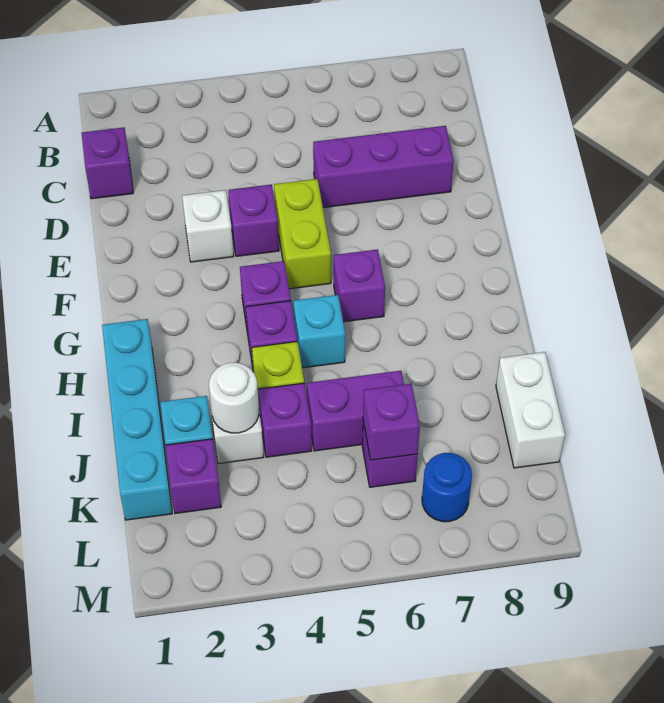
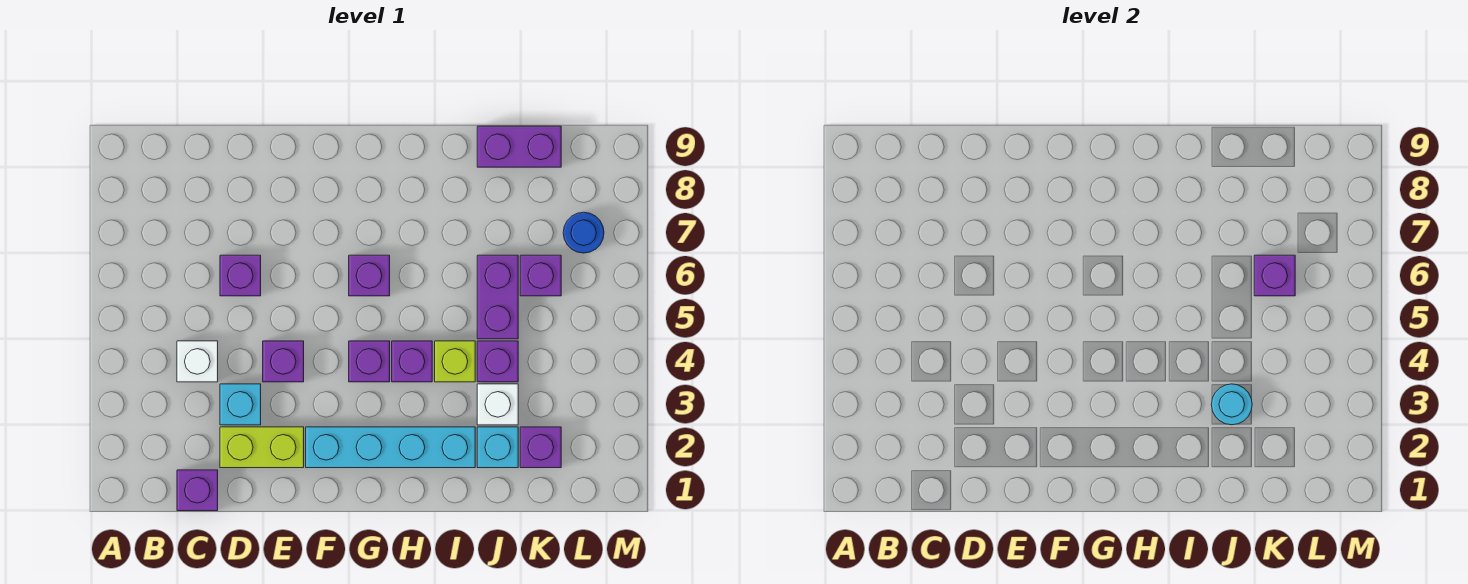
purple brick D6:D8 level 1 -> purple brick D6 level 1
white brick E3 level 1 -> white brick C4 level 1
lime brick E5:F5 level 1 -> lime brick D2:E2 level 1
cyan brick H1:K1 level 1 -> cyan brick F2:I2 level 1
cyan brick H5 level 1 -> cyan brick D3 level 1
white round brick J3 level 2 -> cyan round brick J3 level 2
white brick J9:K9 level 1 -> purple brick J9:K9 level 1

